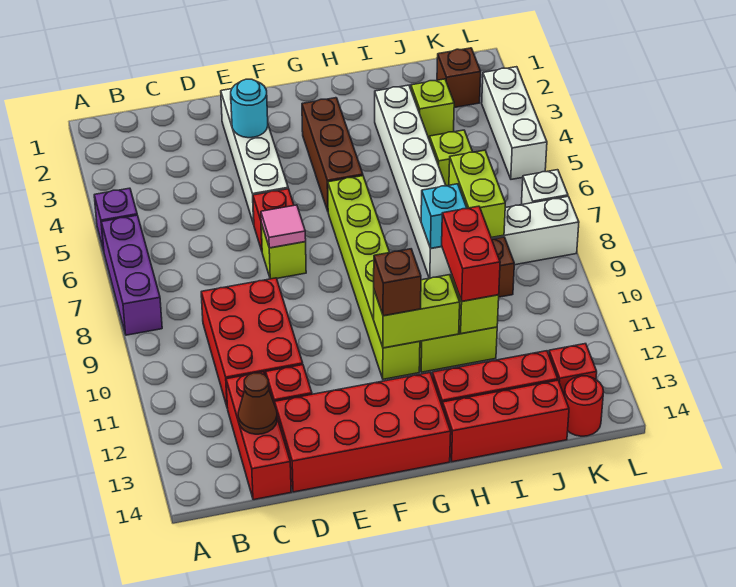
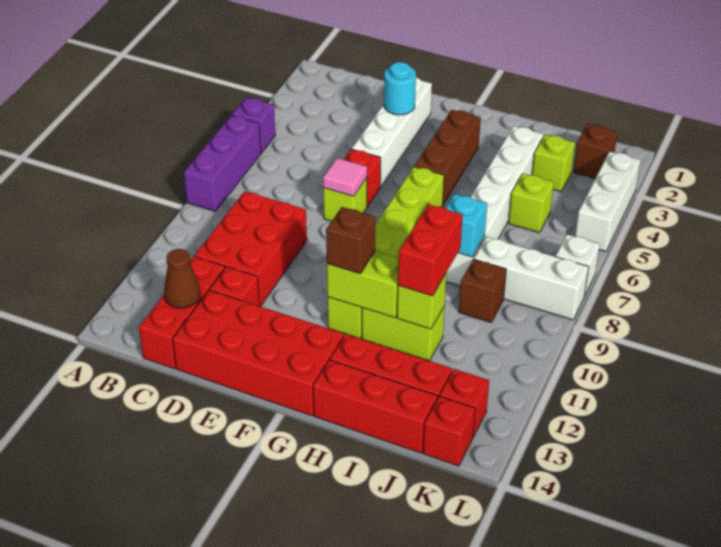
lime brick J7:J8 level 2 -> none
red round brick K14 level 1 -> red brick K14 level 1

